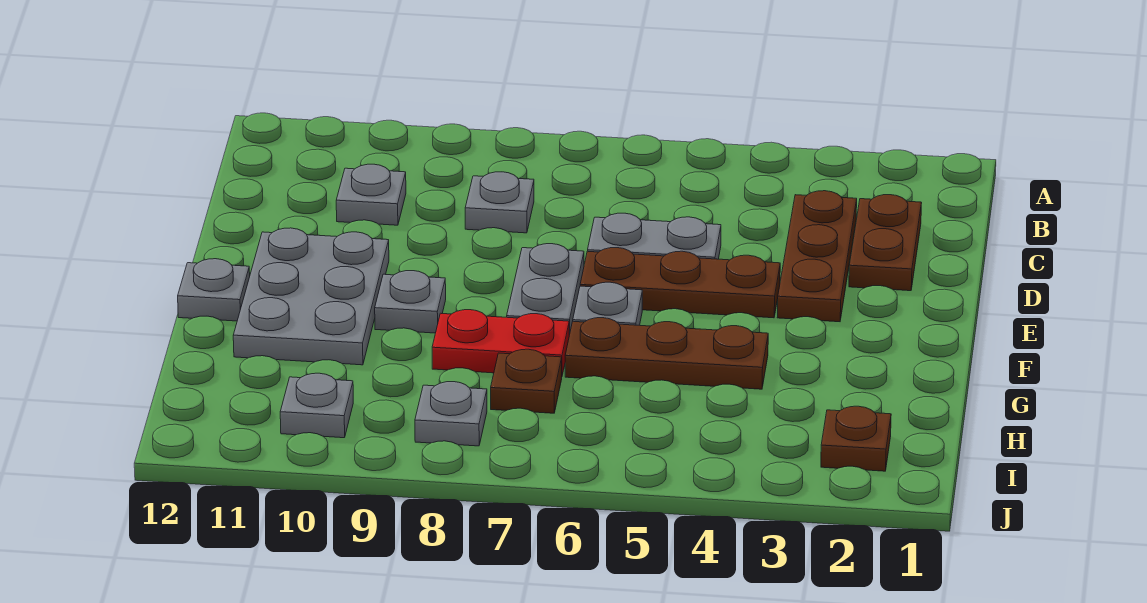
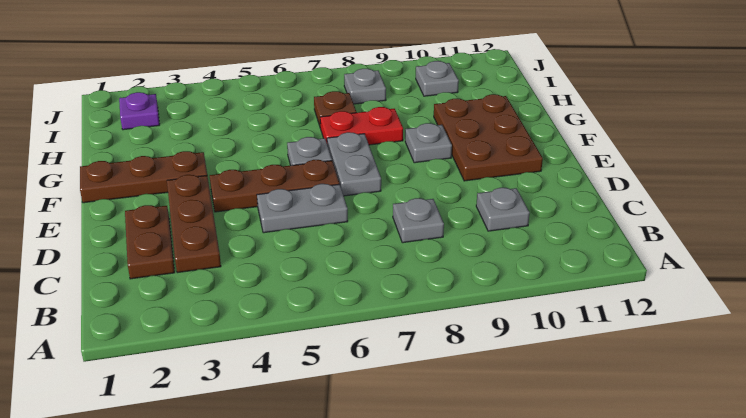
grey plate E10:G11 level 1 -> brown plate E10:G11 level 1
grey plate F12 level 1 -> none
brown plate G4:G6 level 1 -> brown plate F1:F3 level 1
brown plate I2 level 1 -> purple plate I2 level 1

